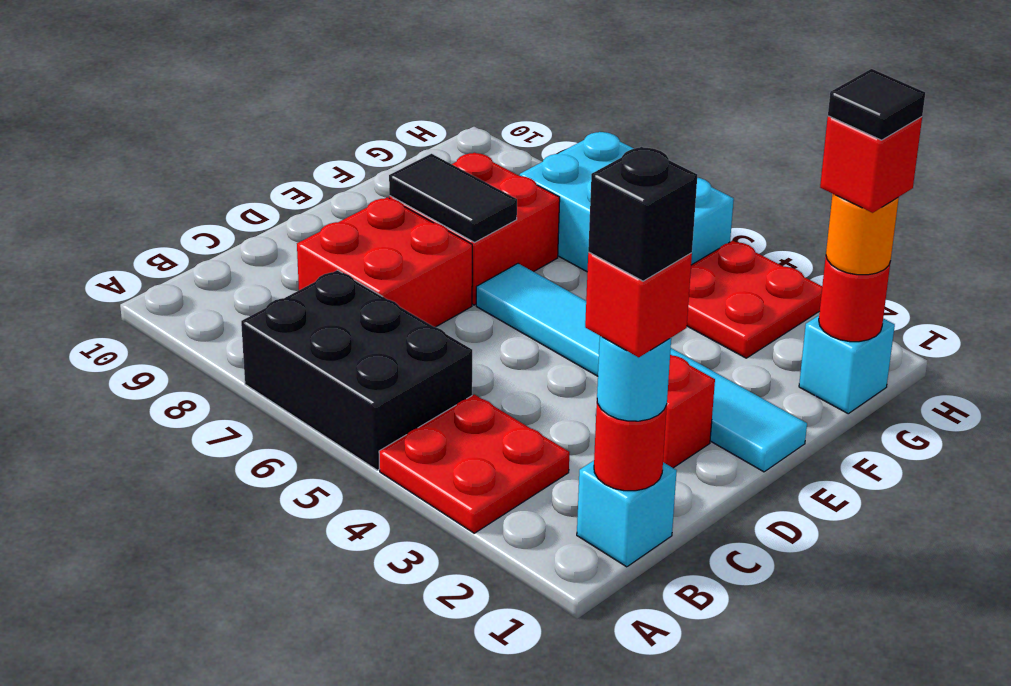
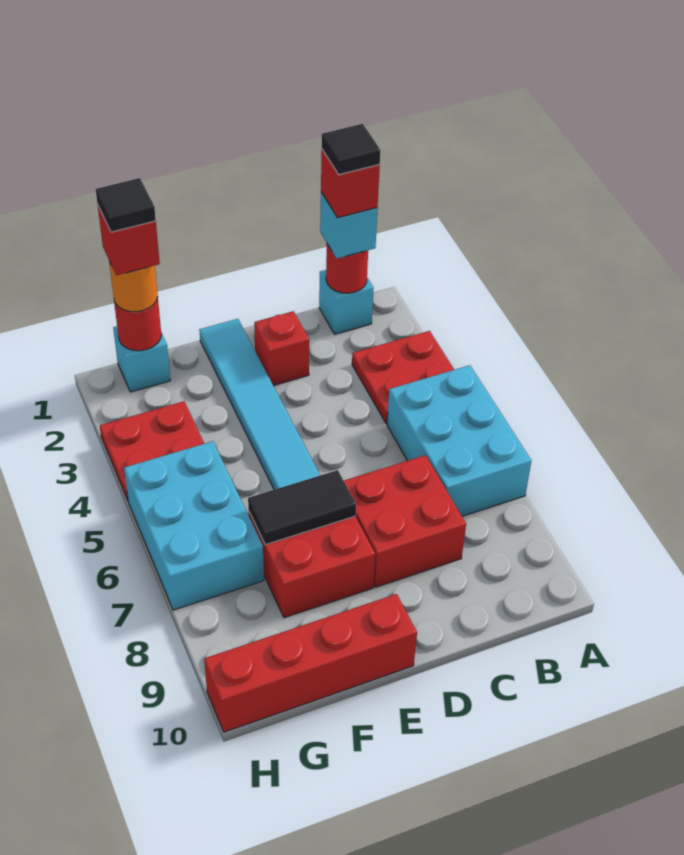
black brick A5:B7 level 1 -> cyan brick A5:B7 level 1
cyan round brick B1 level 3 -> cyan brick B1 level 3
black brick B1 level 5 -> black tile B1 level 5
black tile E7:E8 level 2 -> black tile E7:F7 level 2
none -> red brick E10:H10 level 1

